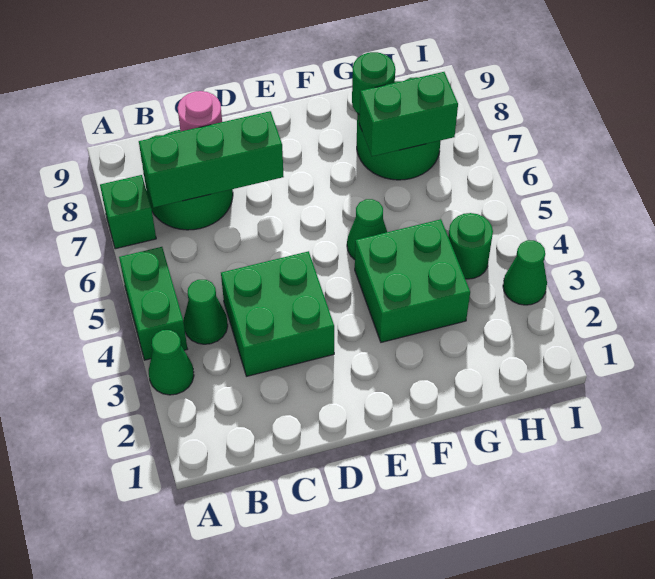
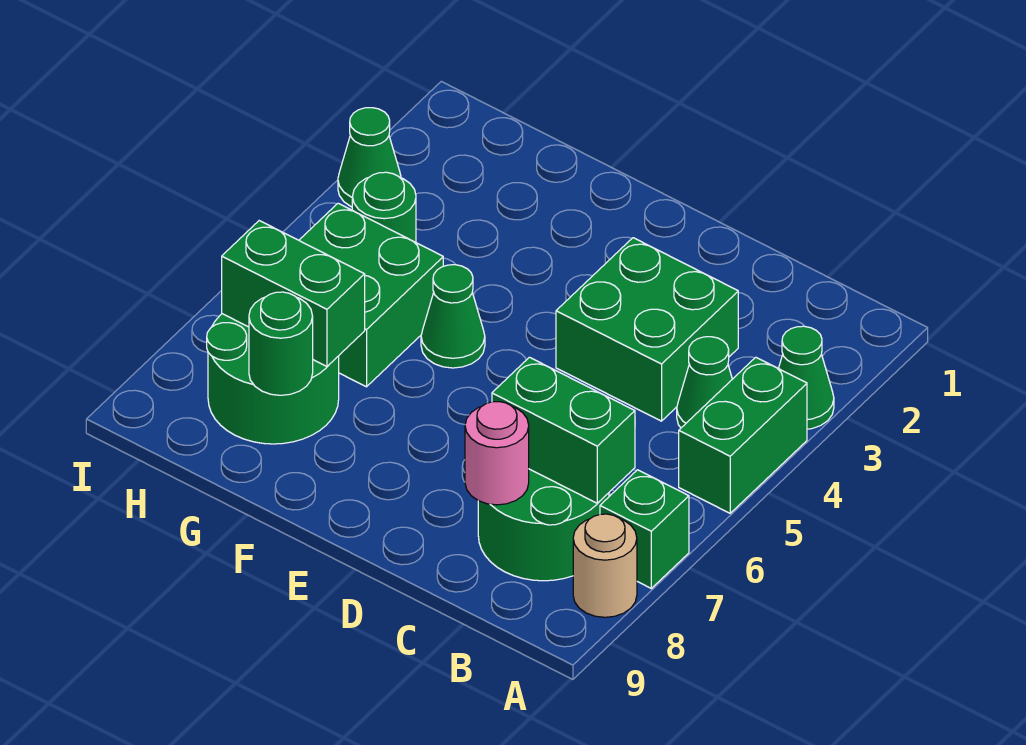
none -> tan round brick A8 level 1
green brick B7:D7 level 2 -> green brick B7:C7 level 2
green brick F3:G4 level 1 -> green brick G5:H6 level 1

